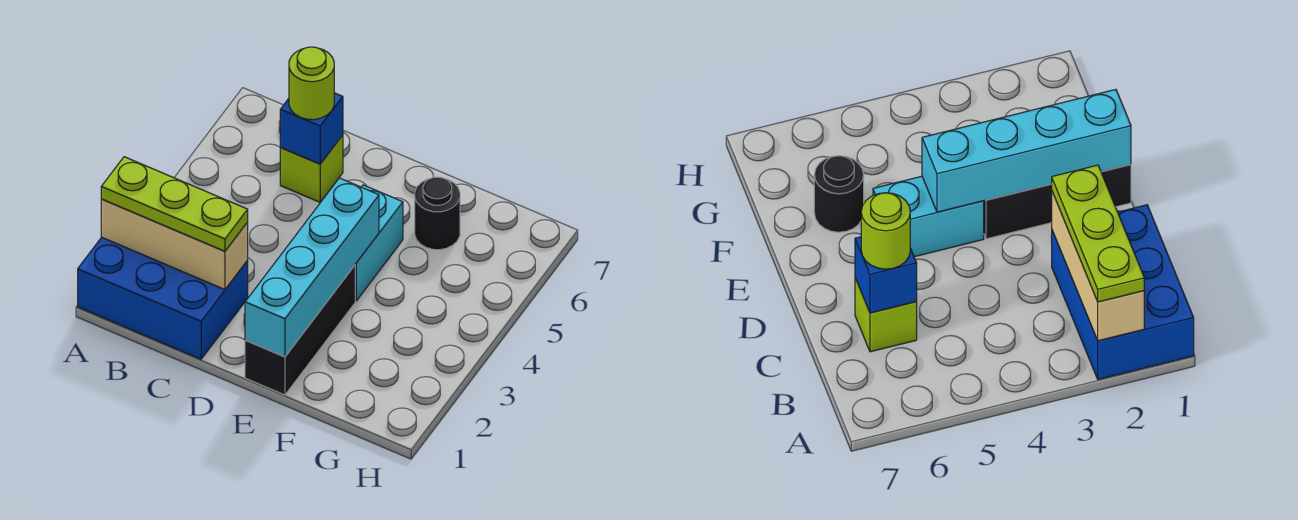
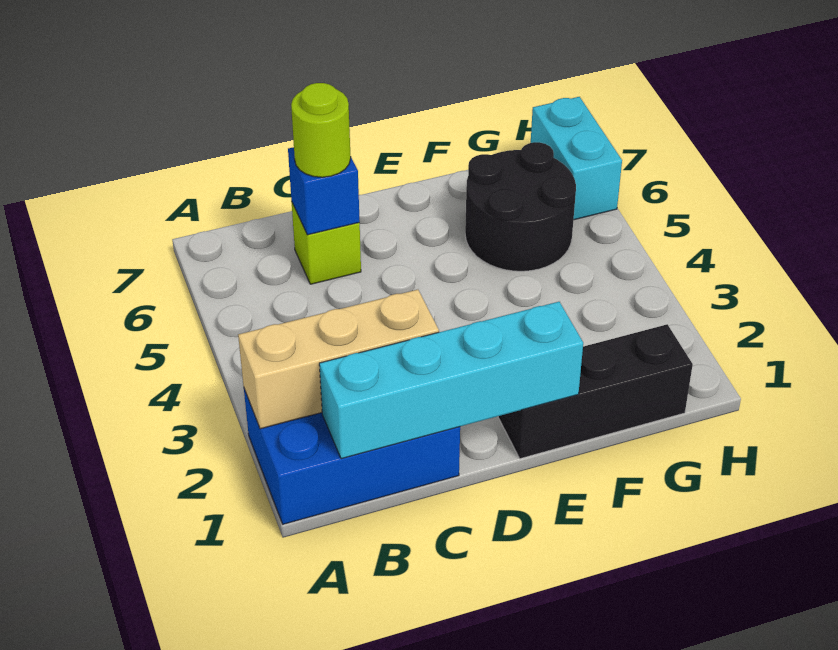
lime plate A2:C2 level 3 -> none
black brick E1:E3 level 1 -> black brick E1:G1 level 1
cyan brick E1:E4 level 2 -> cyan brick B1:E1 level 2
cyan brick E4:E5 level 1 -> cyan brick H6:H7 level 1
black round brick F6 level 1 -> black round brick F5:G6 level 1

